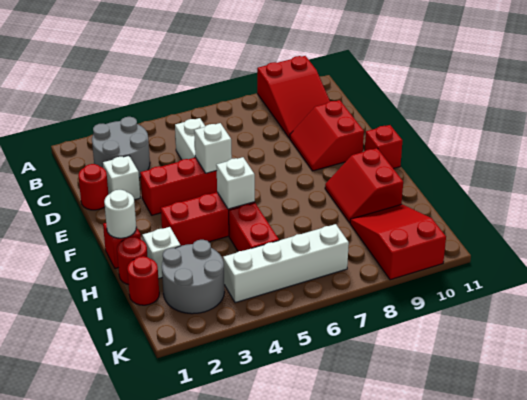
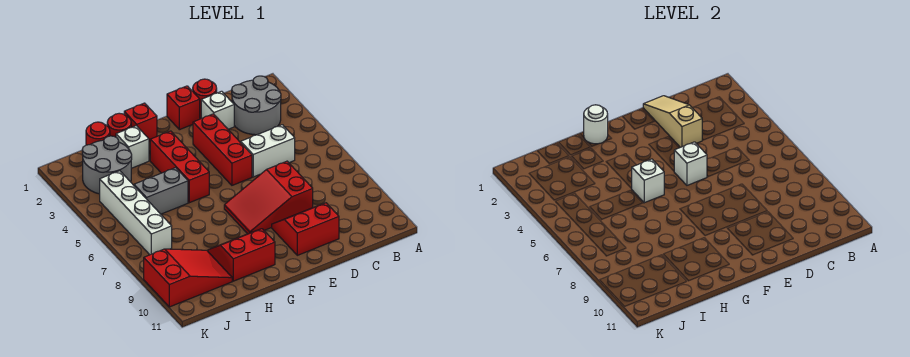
red slope A9:C10 level 1 top A -> red slope D7:F8 level 1 top D
none -> tan slope D1:D3 level 2 top 3
red brick F11 level 1 -> red brick E1 level 1
red brick H5:I5 level 1 -> grey brick H5:I5 level 1

